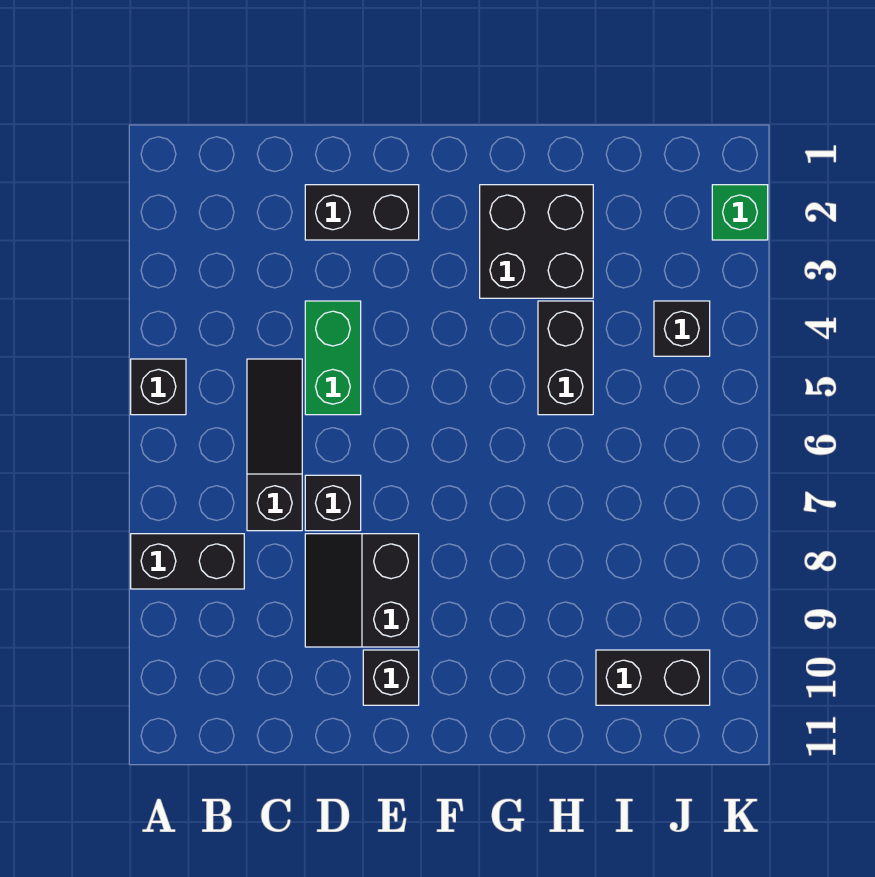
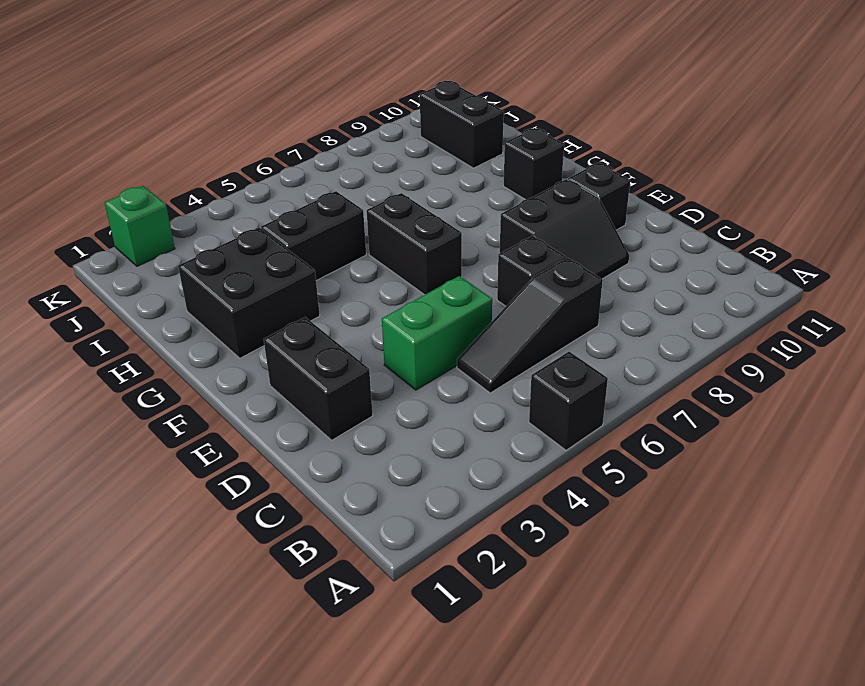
black brick A8:B8 level 1 -> black brick F6:G6 level 1
black brick J4 level 1 -> black brick G10 level 1

